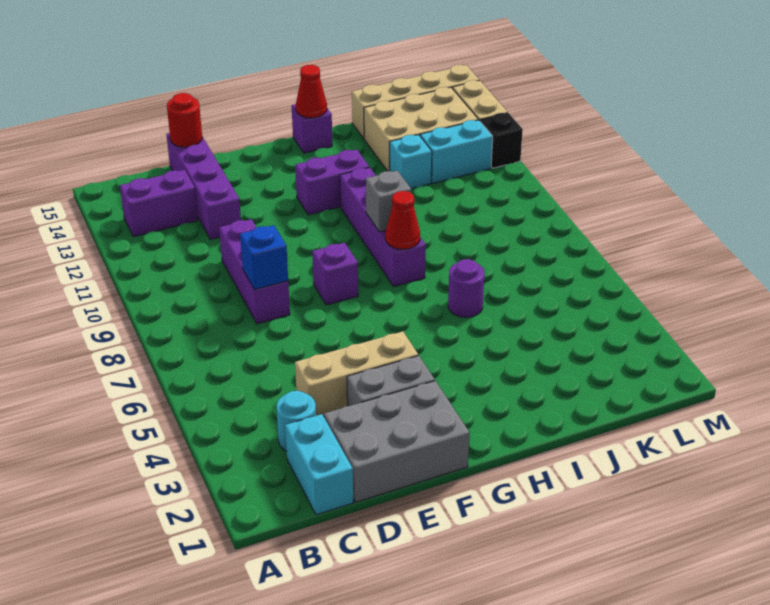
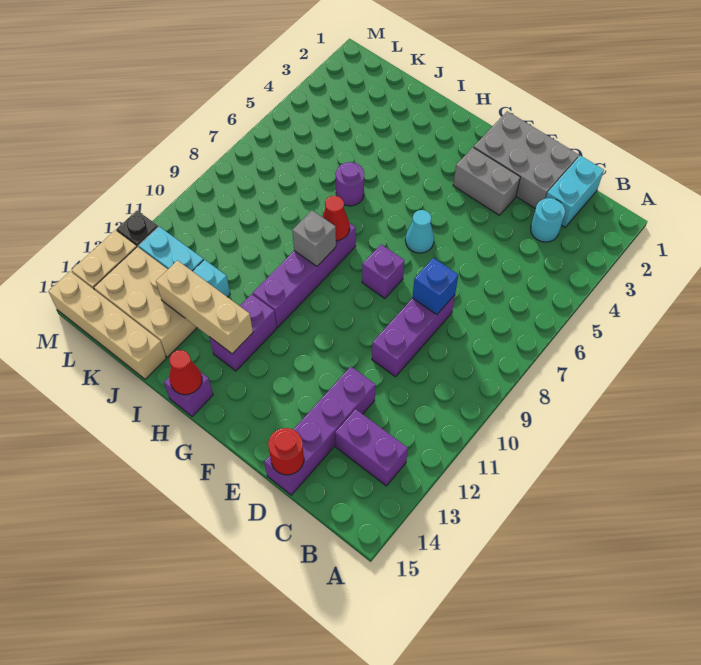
tan brick D4:F4 level 1 -> tan brick H13:J13 level 2
none -> cyan cone F6 level 1
purple brick G12:H12 level 1 -> purple brick H12:H13 level 1

